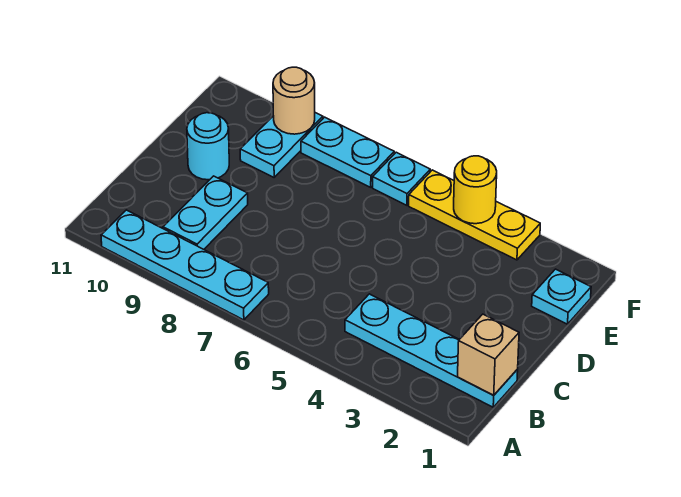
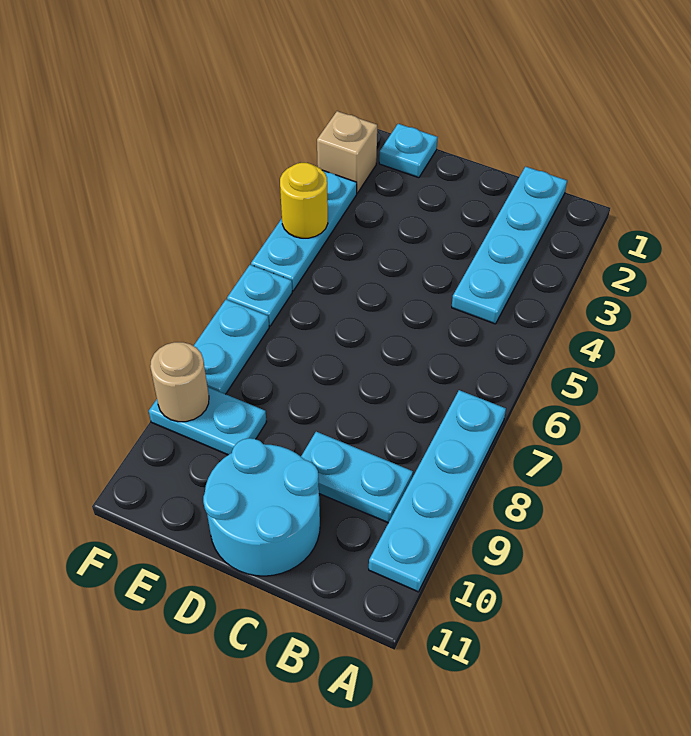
tan brick B1 level 2 -> tan brick F2 level 1
cyan round brick D10 level 1 -> cyan round brick C10:D11 level 1
yellow plate F3:F5 level 1 -> cyan plate F3:F5 level 1

